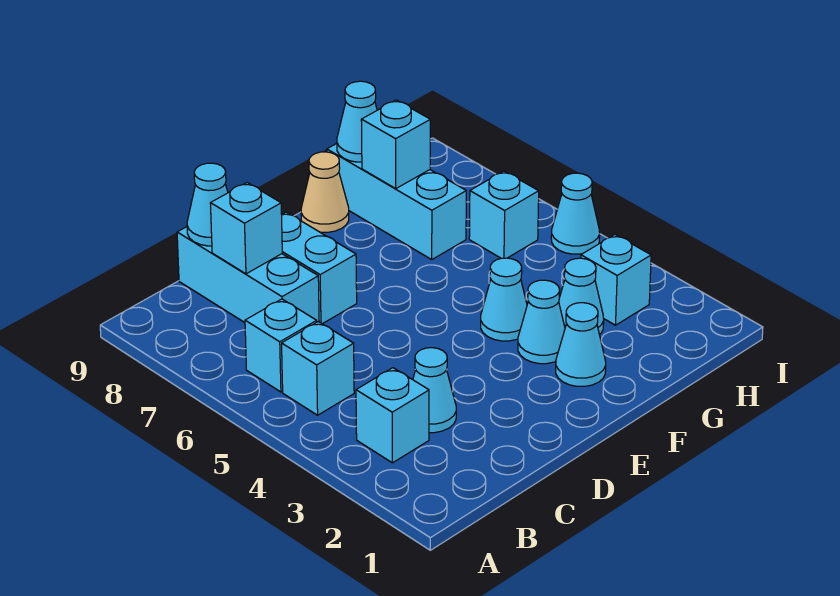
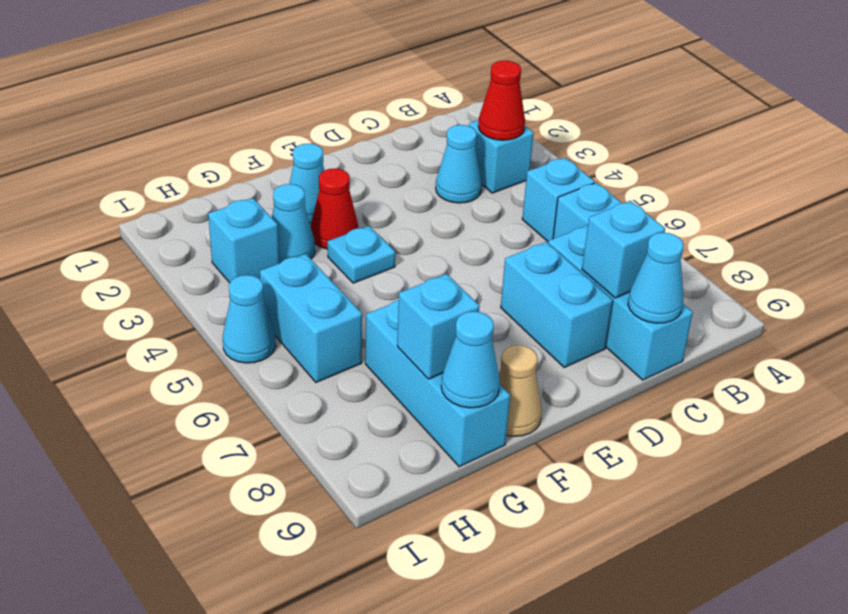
none -> red cone B3 level 2
cyan cone F3 level 1 -> red cone F3 level 1
cyan cone F4 level 1 -> cyan plate F4 level 1
cyan brick H6 level 1 -> cyan brick H5:H6 level 1

